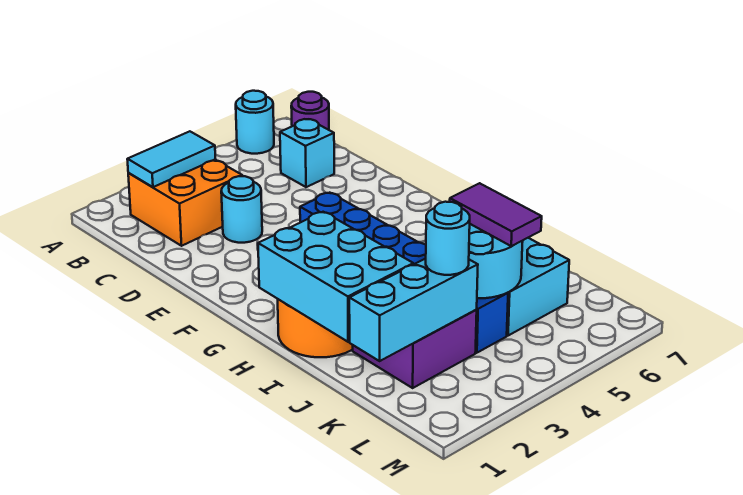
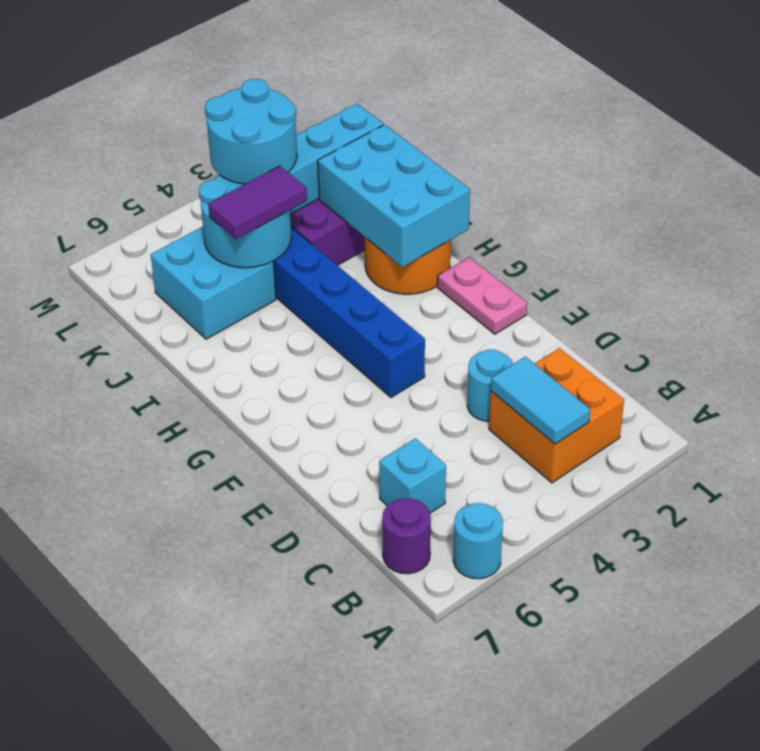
cyan tile B2:B3 level 2 -> cyan tile B3:C3 level 2
none -> pink plate F1:G1 level 1
purple tile J5:K5 level 3 -> purple tile J4:J5 level 3
cyan round brick K3 level 3 -> cyan round brick K3:L4 level 3

